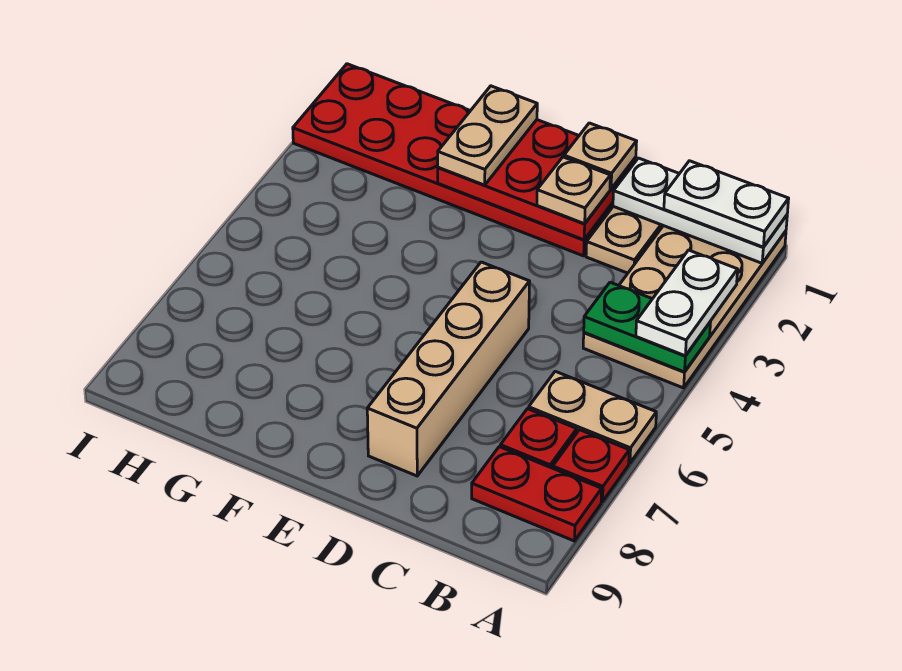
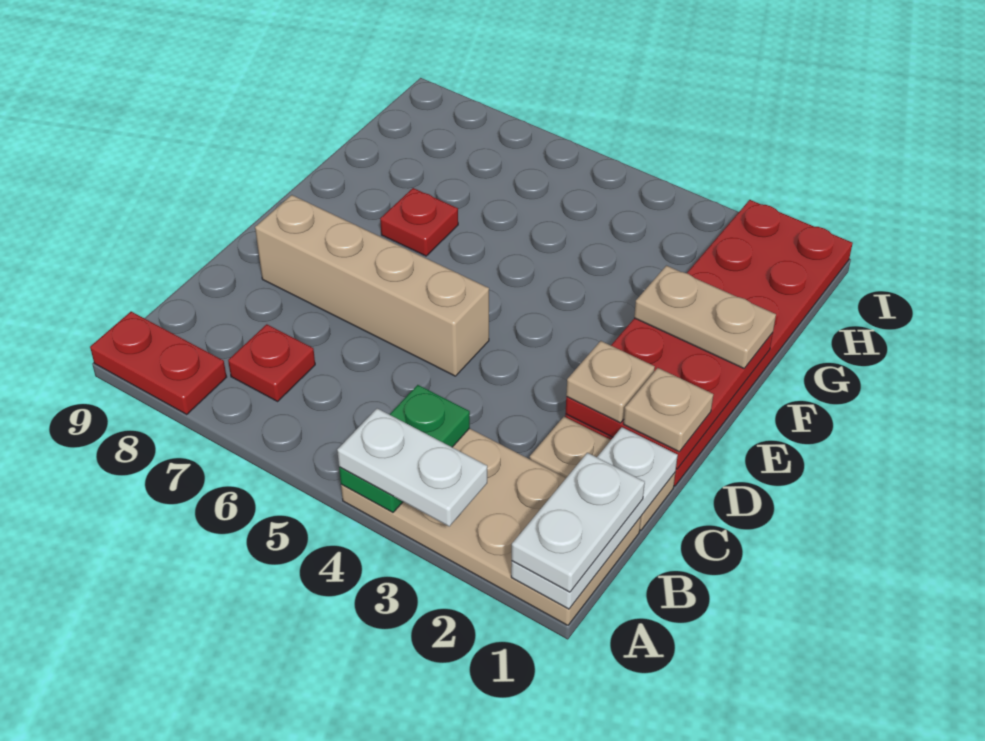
tan plate A6:B6 level 1 -> none
red plate A7 level 1 -> red plate F7 level 1
red plate A8:B8 level 1 -> red plate A8:A9 level 1

